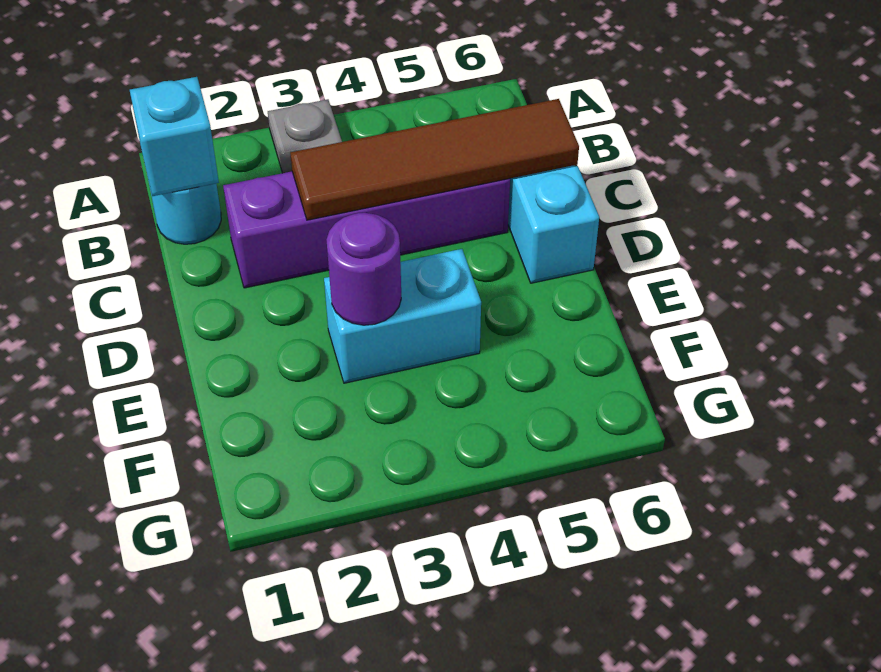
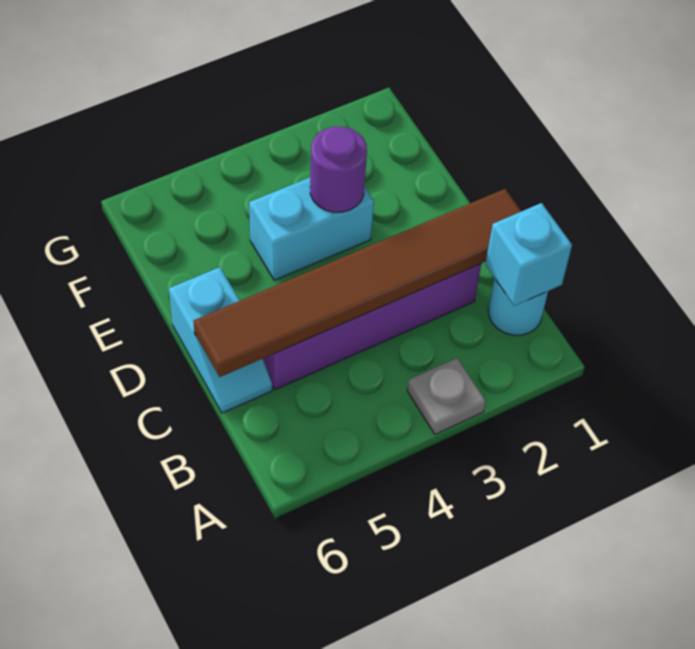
brown tile C3:C6 level 2 -> brown tile C1:C6 level 2

